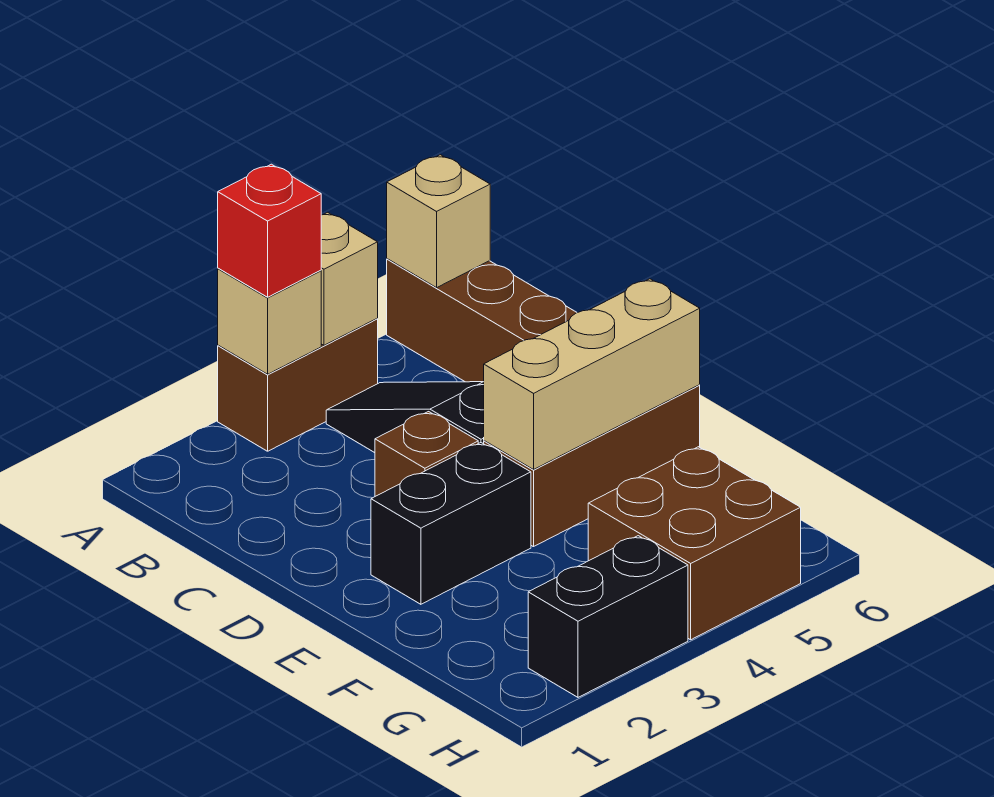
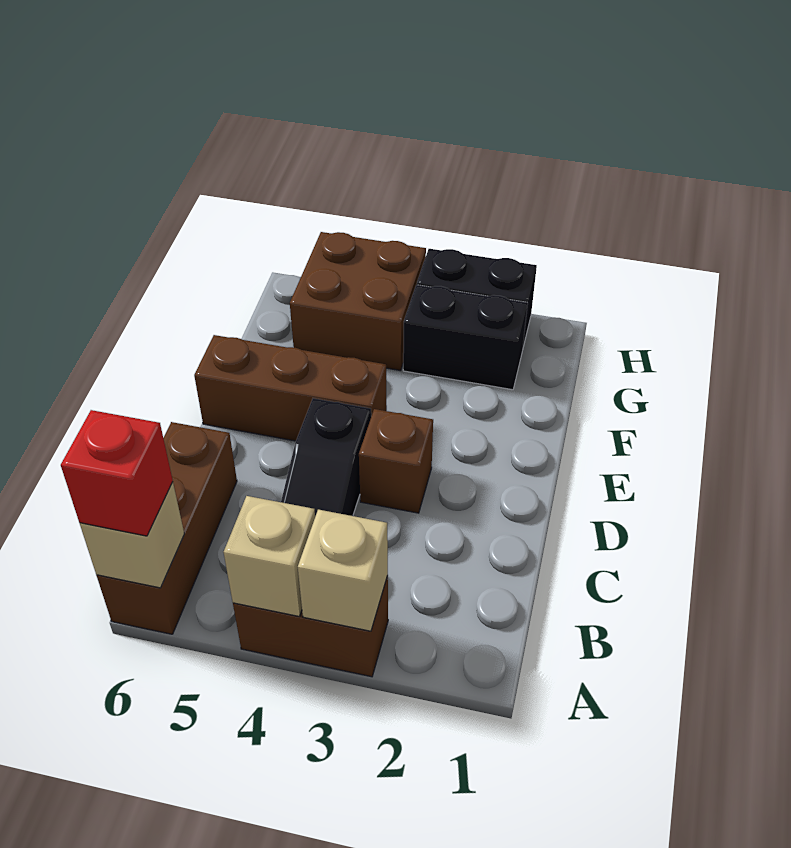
red brick A3 level 3 -> red brick A6 level 3
black brick E2:E3 level 1 -> black brick G2:G3 level 1
tan brick E4:E6 level 2 -> none

